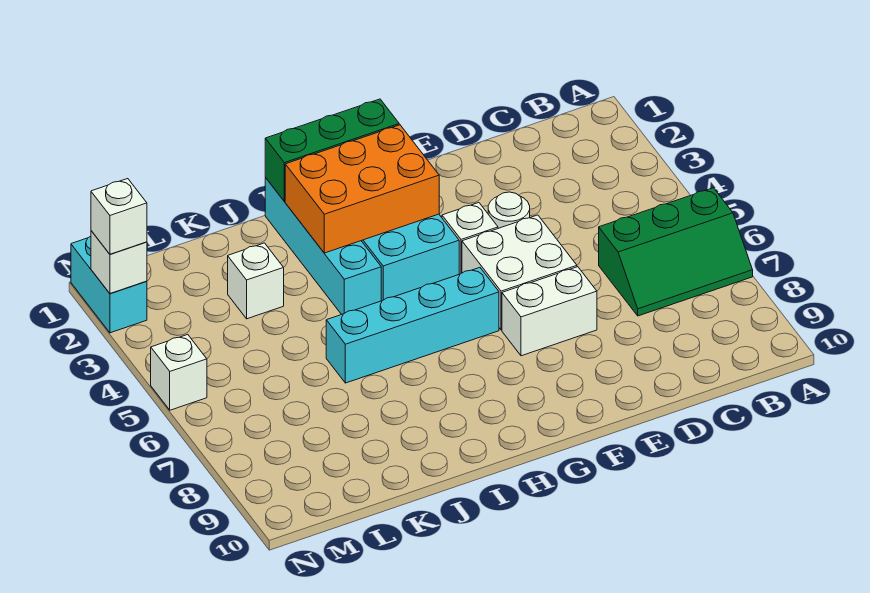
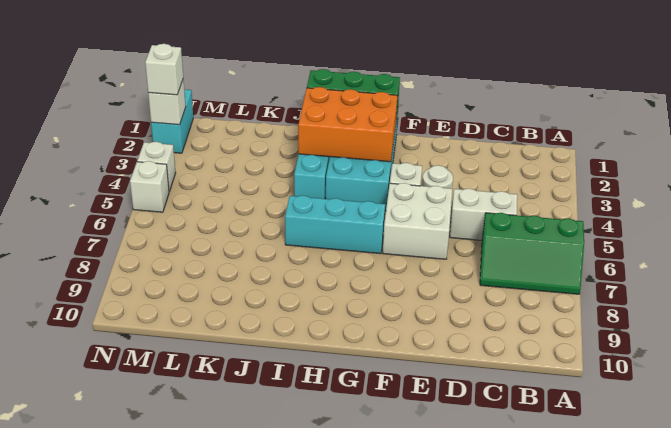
white brick E7:F7 level 1 -> white brick C5:D5 level 1
cyan brick G6:J6 level 1 -> cyan brick G6:I6 level 1
white brick K3 level 1 -> white brick N4 level 1

